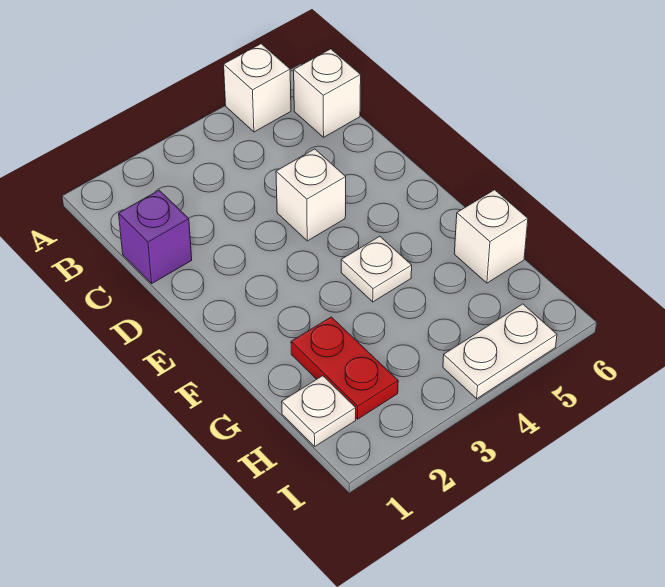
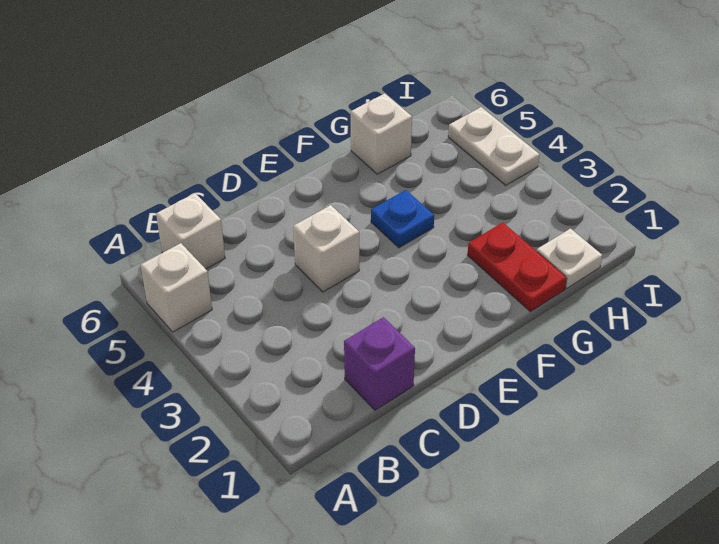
white plate F4 level 1 -> blue plate F4 level 1
red plate G2:H2 level 1 -> red plate G1:G2 level 1

